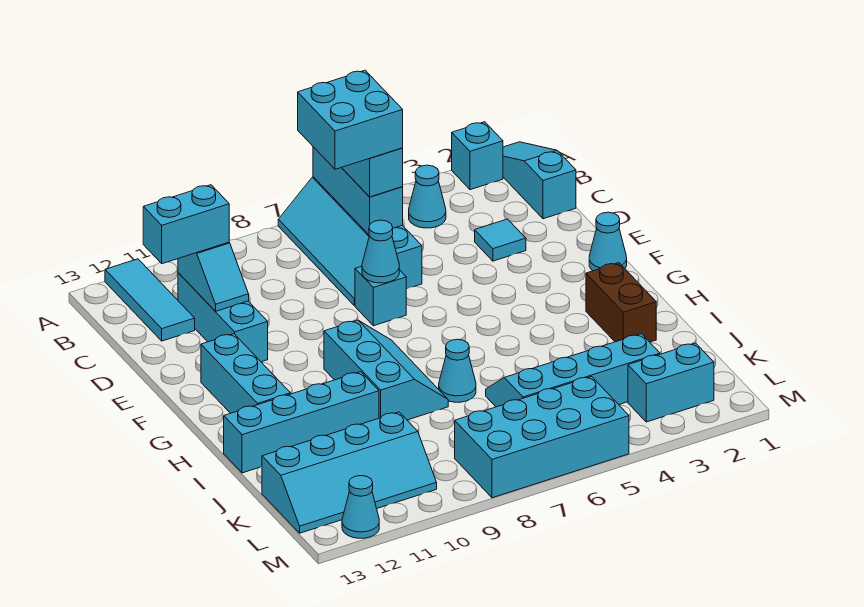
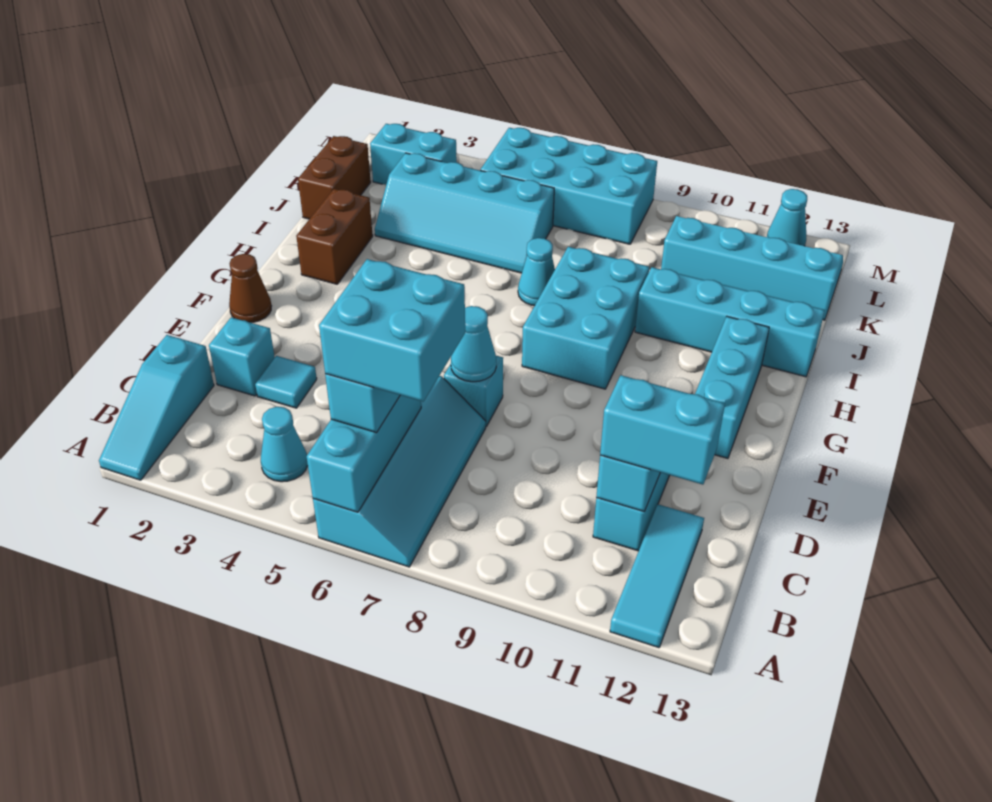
cyan brick A2 level 1 -> cyan brick D2 level 1
cyan cone F1 level 1 -> brown cone F1 level 1
cyan slope G8:I9 level 1 top 9 -> cyan brick G8:I9 level 1
none -> brown brick J1:K1 level 1

